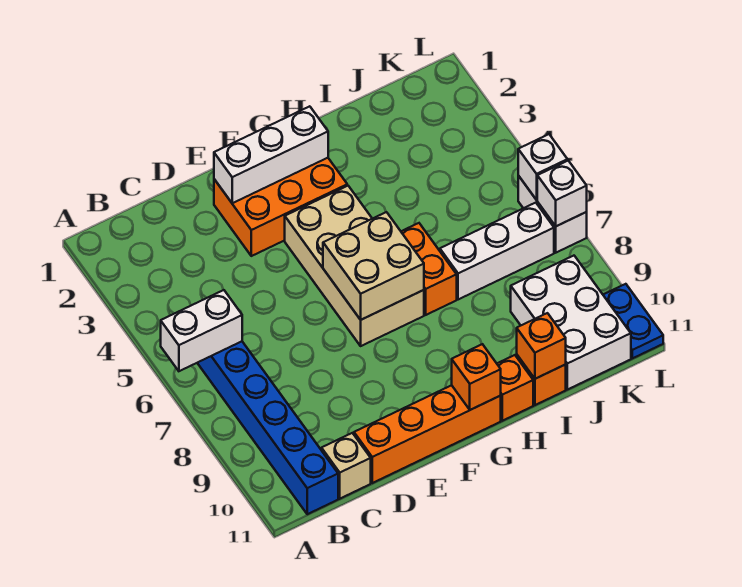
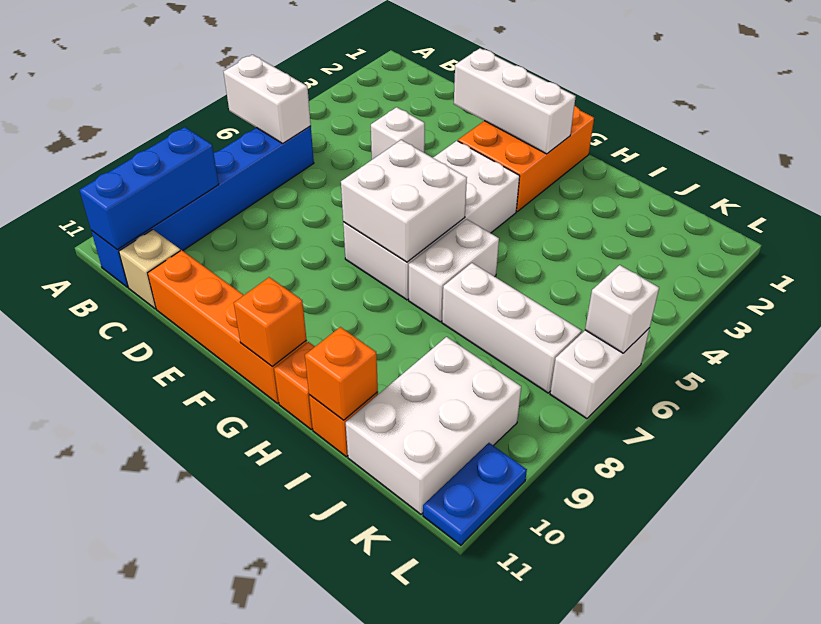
none -> blue brick B9:B11 level 2
orange brick E2:G3 level 1 -> orange brick F1:G3 level 1
tan brick F4:G7 level 1 -> white brick F4:G7 level 1
tan brick F6:G7 level 2 -> white brick F6:G7 level 2
orange brick H6:H7 level 1 -> white brick H6:H7 level 1
white brick L7 level 2 -> white brick D4 level 1

